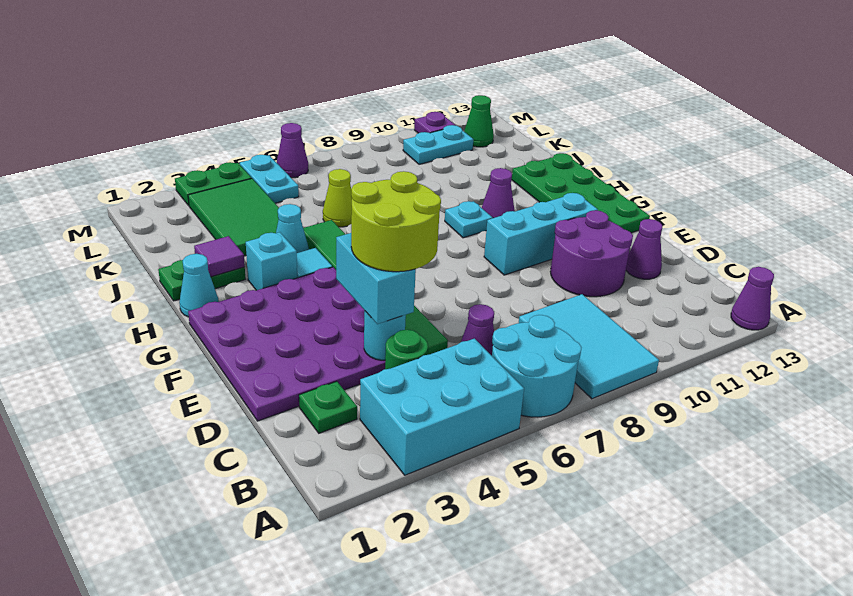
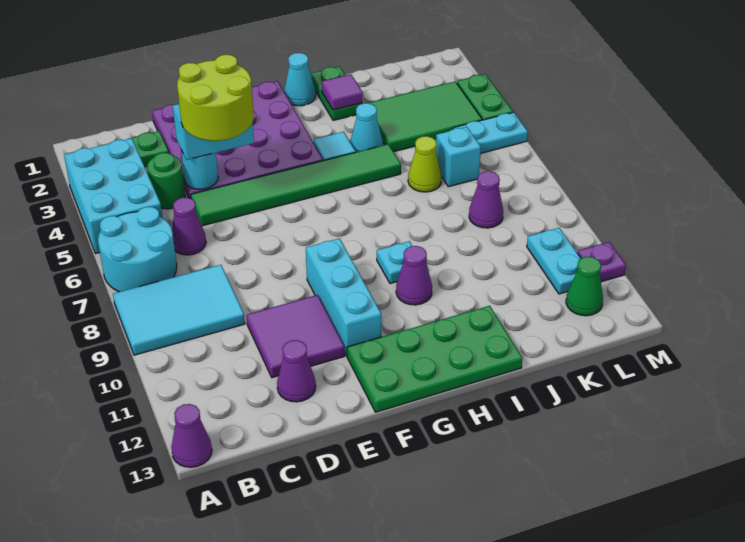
purple round brick D10:E11 level 1 -> purple tile D10:E11 level 1
cyan brick H3 level 1 -> cyan brick K6 level 1
purple cone M6 level 1 -> purple cone K8 level 1

